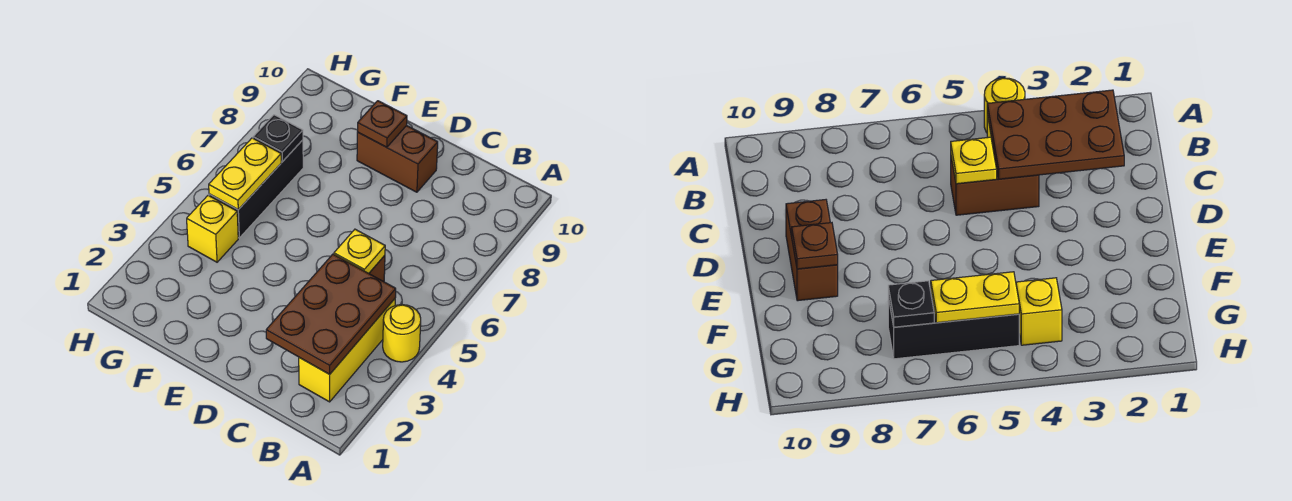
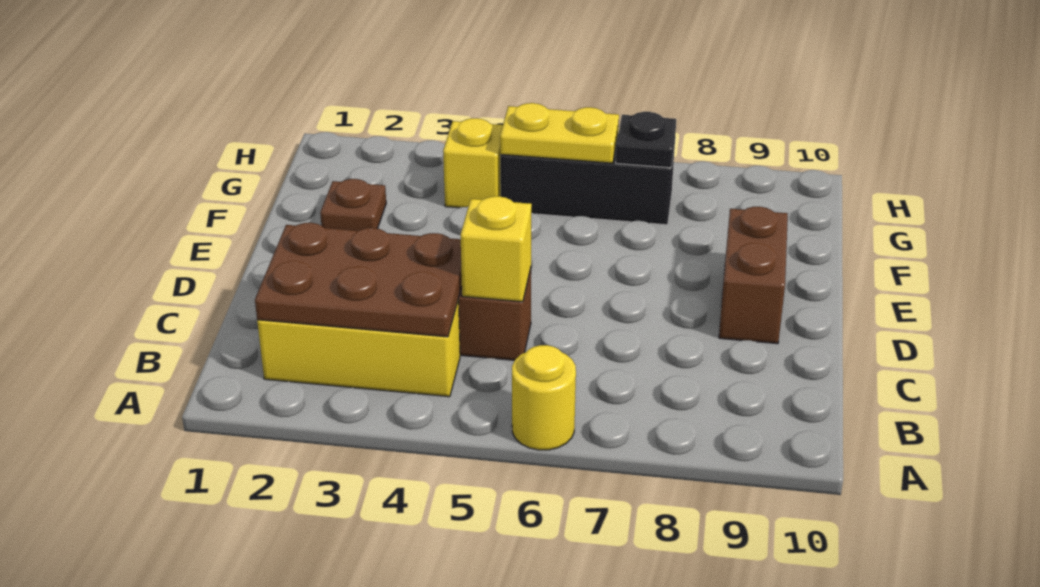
yellow round brick A4 level 1 -> yellow round brick A6 level 1
yellow plate C5 level 2 -> yellow brick C5 level 2
brown plate E9 level 2 -> brown plate F2 level 1

